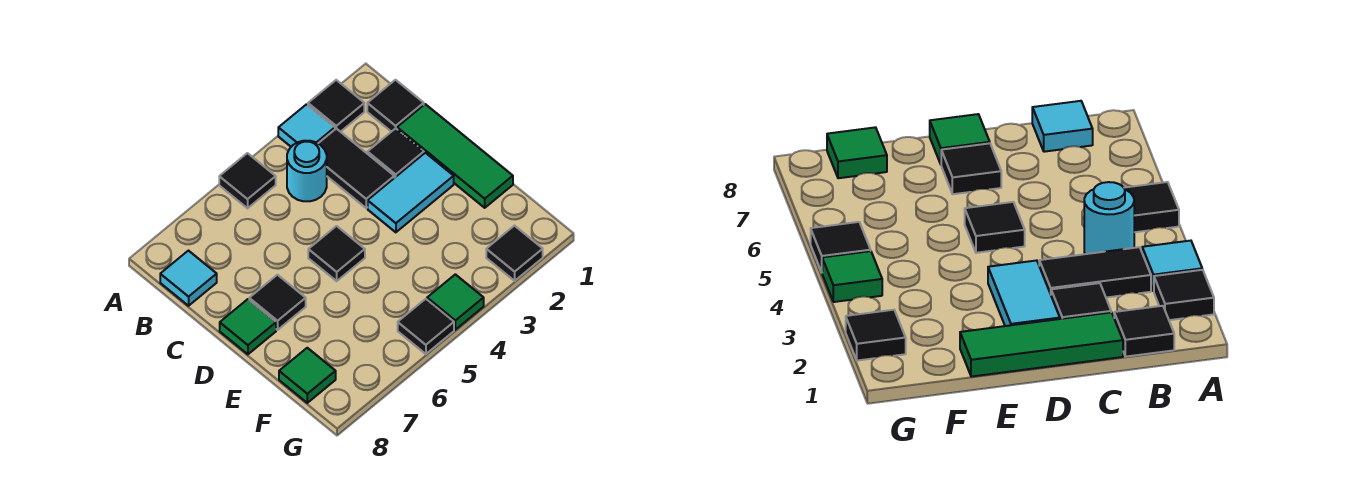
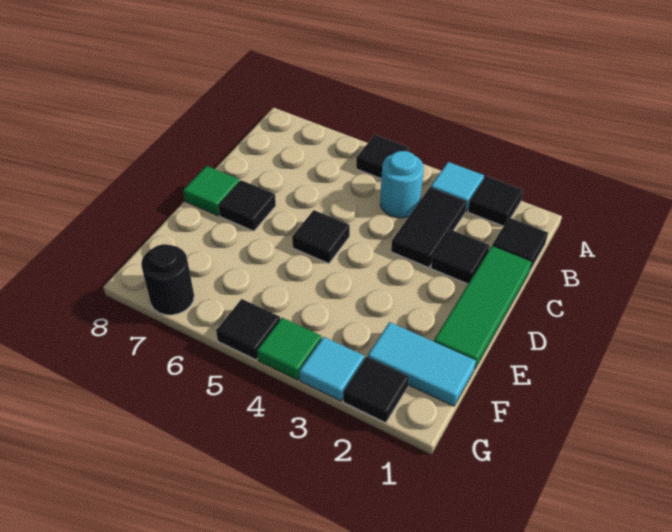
cyan tile B8 level 1 -> cyan tile G3 level 1
cyan tile D2:D3 level 1 -> cyan tile F1:F2 level 1
green tile F8 level 1 -> none
none -> black round brick G7 level 1

